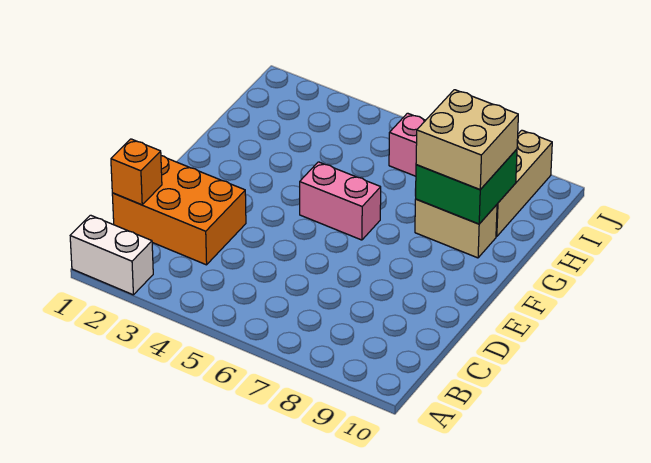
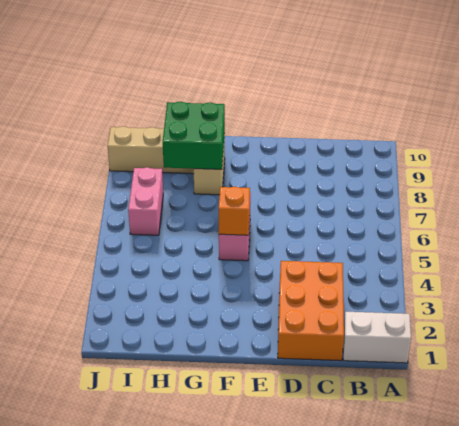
white brick A1:A2 level 1 -> white brick A1:B1 level 1
orange brick C1 level 2 -> orange brick F5 level 2
tan brick G8:H9 level 3 -> none

